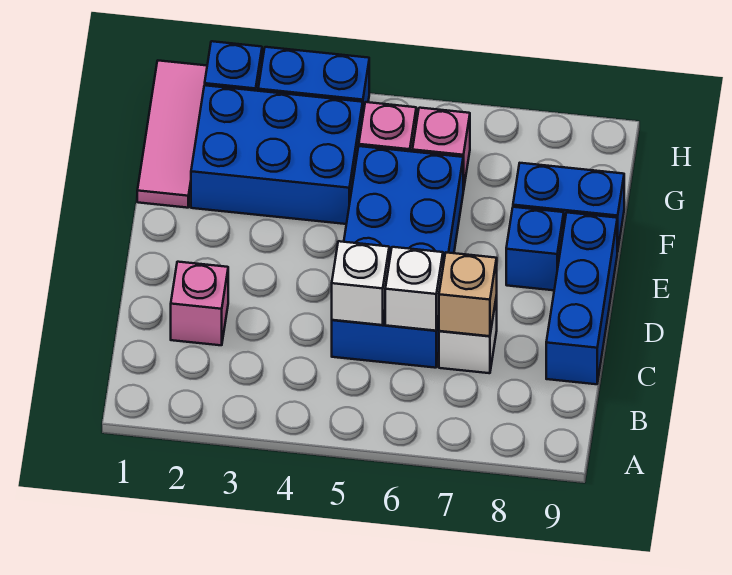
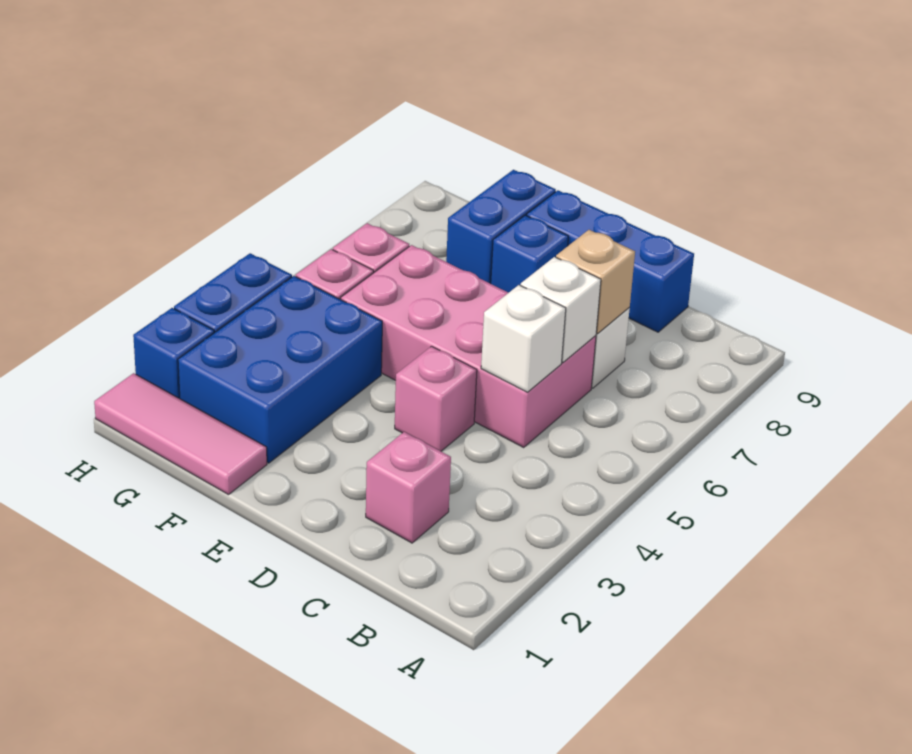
blue brick C5:F6 level 1 -> pink brick C5:F6 level 1
none -> pink brick D4 level 1

